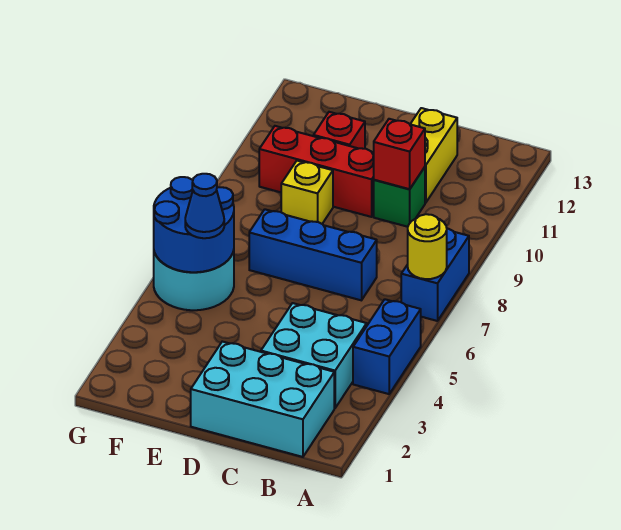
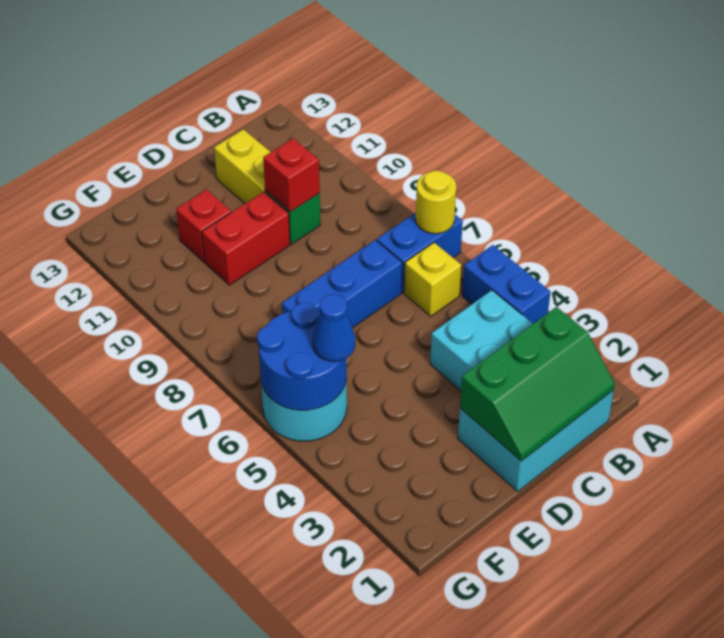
blue brick A7:A8 level 1 -> blue brick A7:B7 level 1
none -> green slope B1:D2 level 2 top 2
red brick D10:F10 level 1 -> red brick D10:E10 level 1
yellow brick E9 level 1 -> yellow brick B6 level 1

